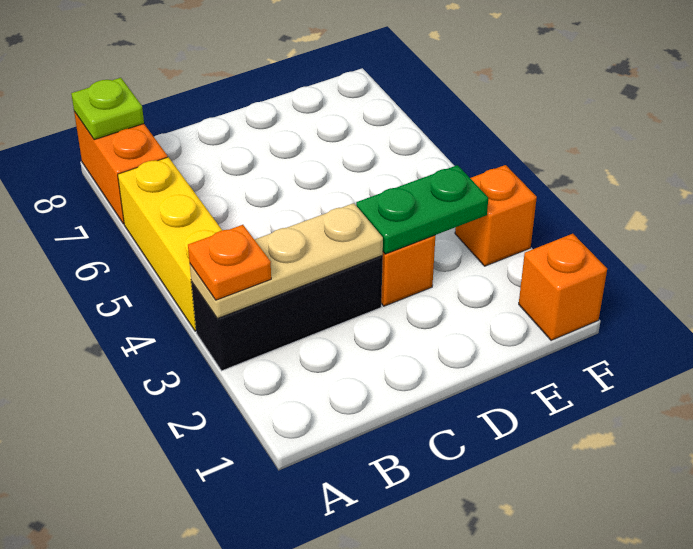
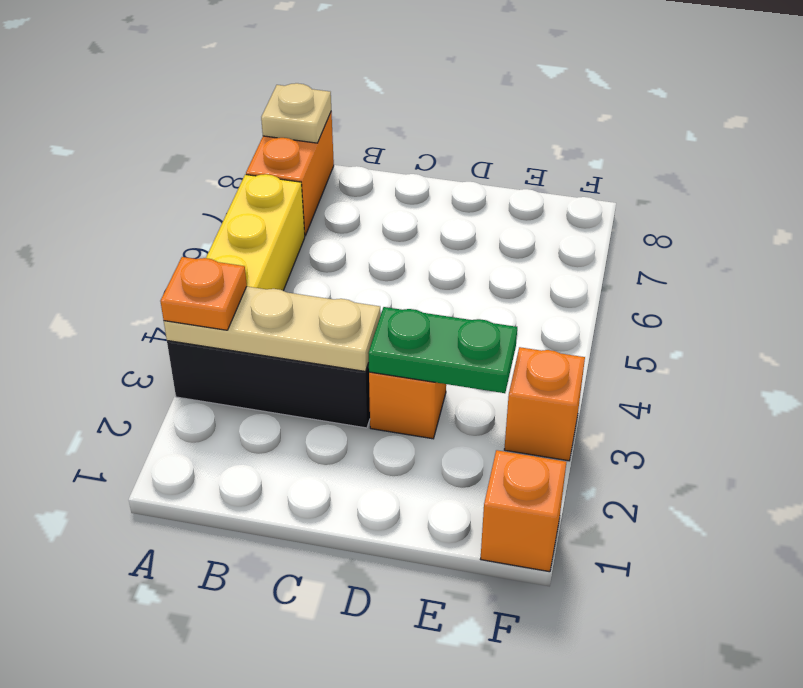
lime plate A8 level 2 -> tan plate A8 level 2

